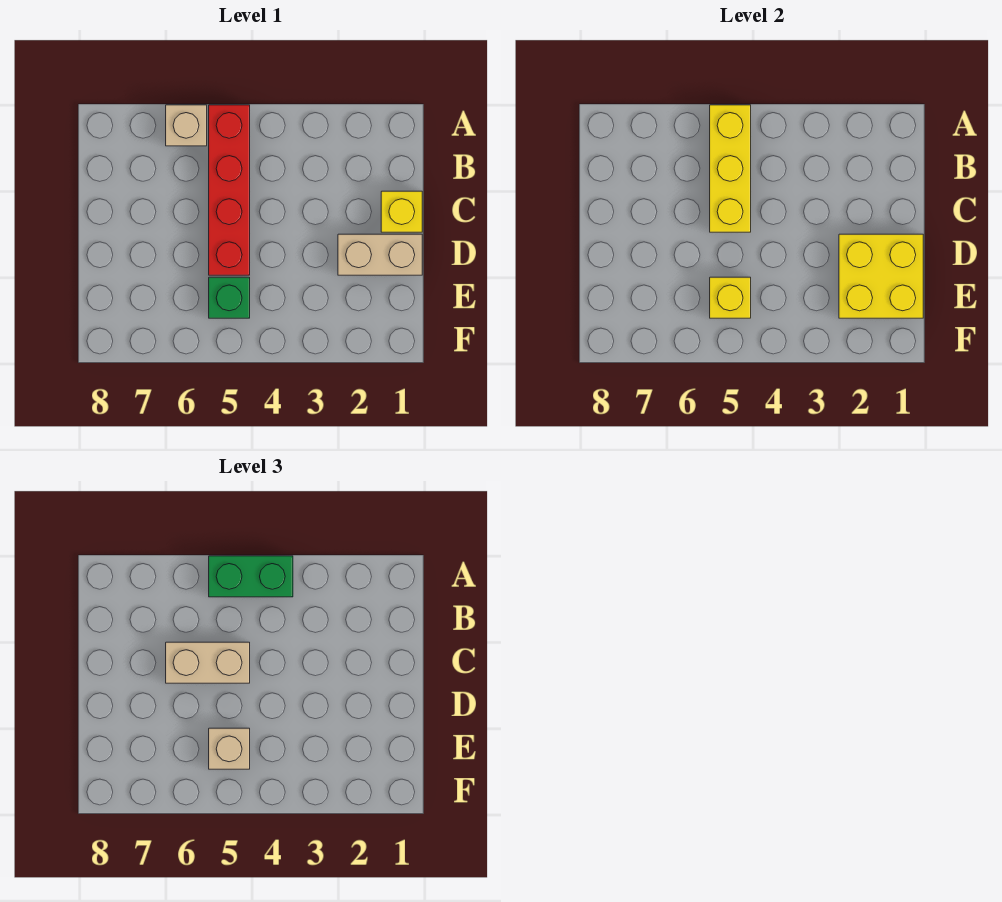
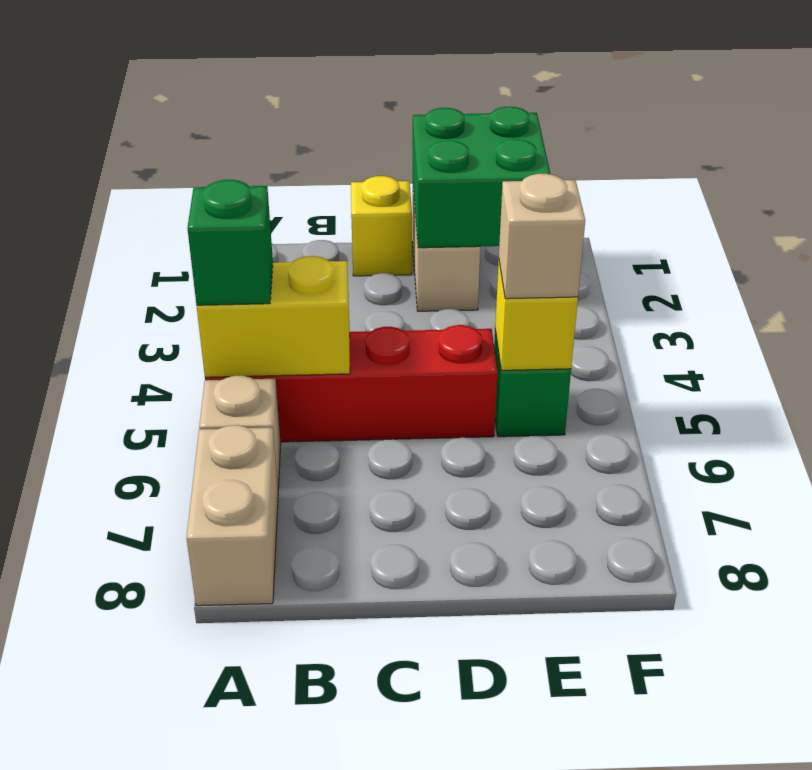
green brick A4:A5 level 3 -> green brick A5 level 3
yellow brick A5:C5 level 2 -> yellow brick A5:B5 level 2
tan brick C5:C6 level 3 -> tan brick A7:A8 level 1
yellow brick D1:E2 level 2 -> green brick D1:E2 level 2

